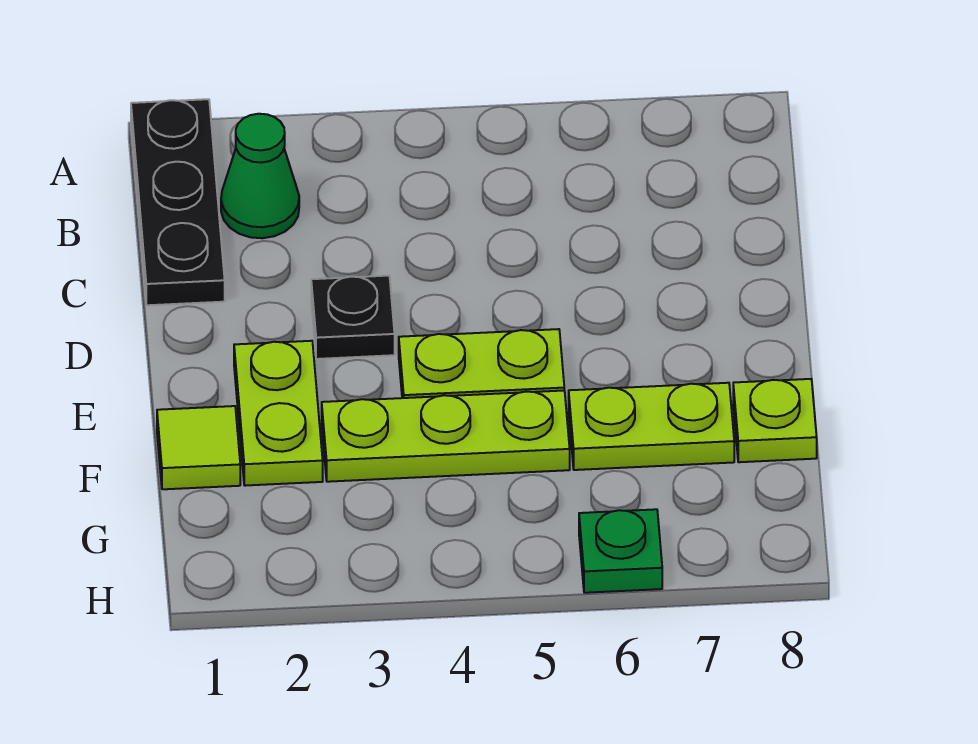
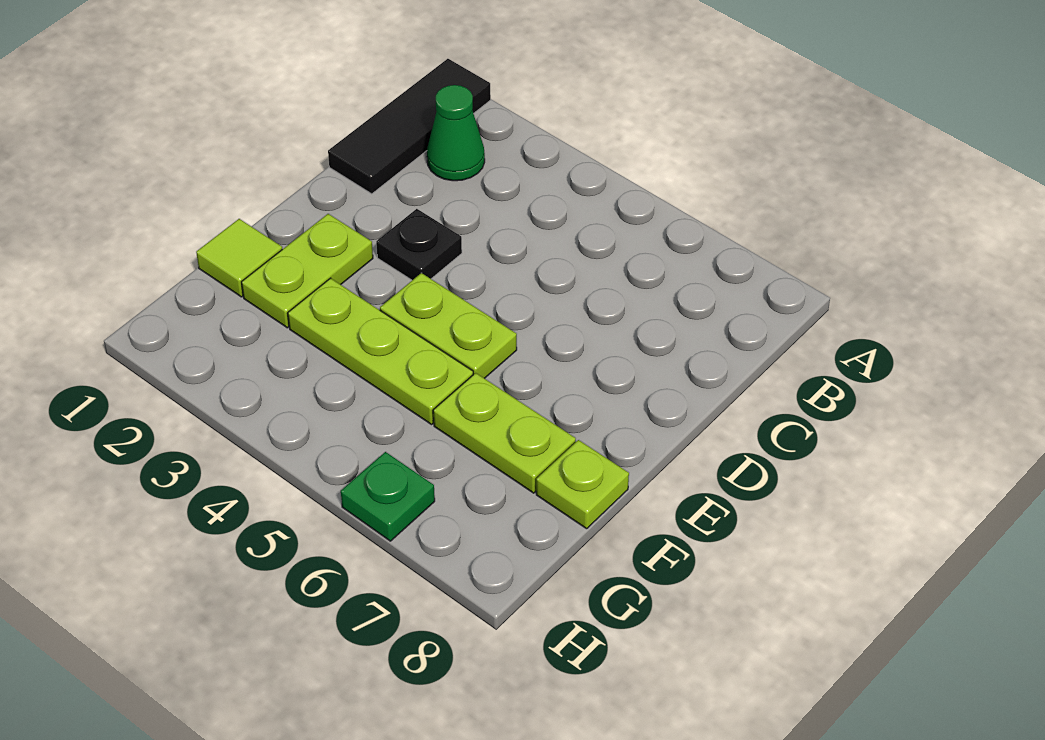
black plate A1:C1 level 1 -> black tile A1:C1 level 1

